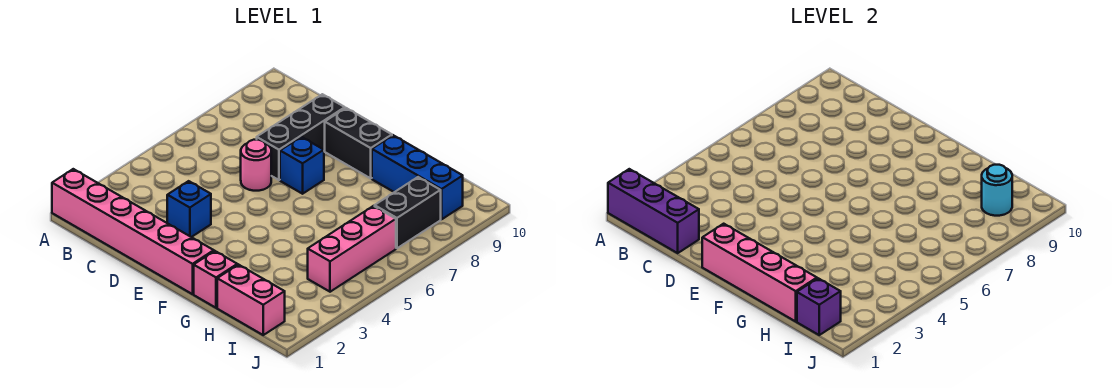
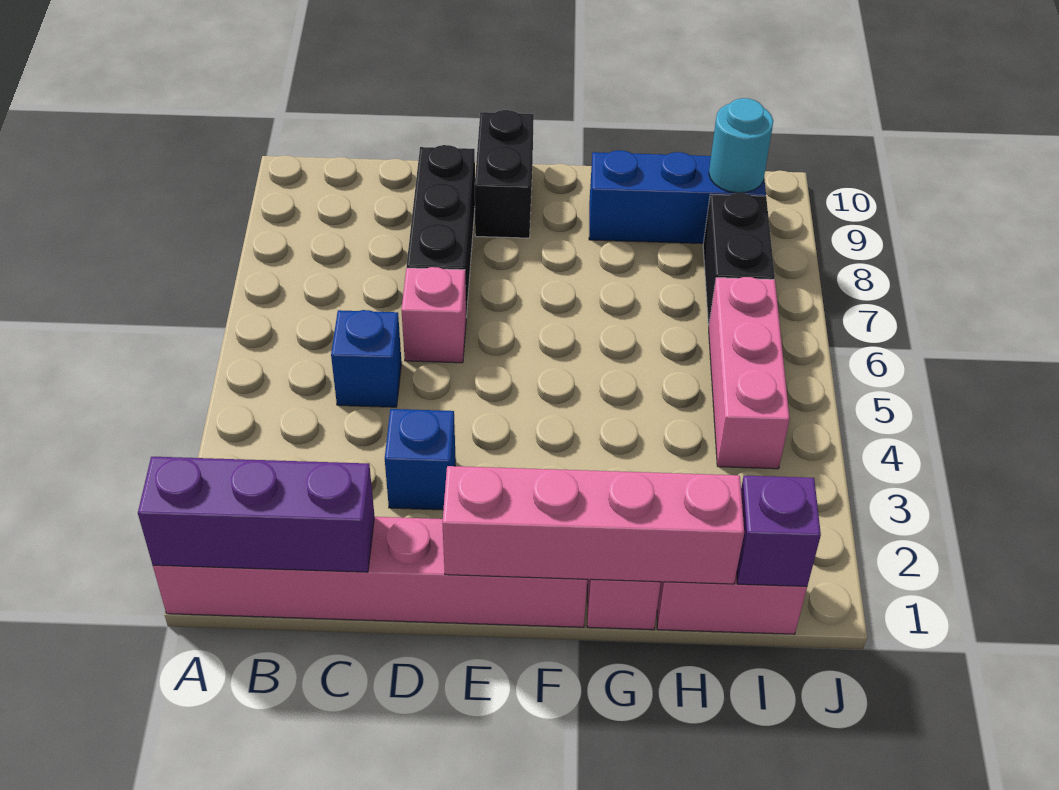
pink round brick D6 level 1 -> pink brick D6 level 1
blue brick E7 level 1 -> blue brick C5 level 1
black brick E9:F9 level 1 -> black brick E9:E10 level 1

